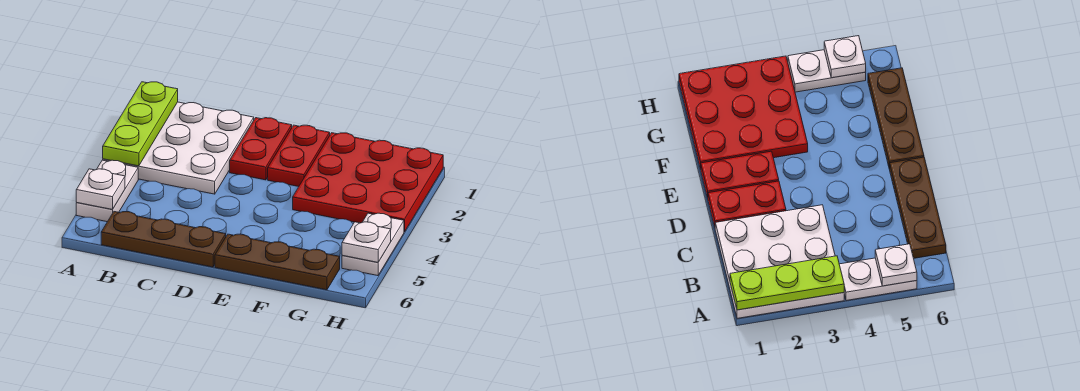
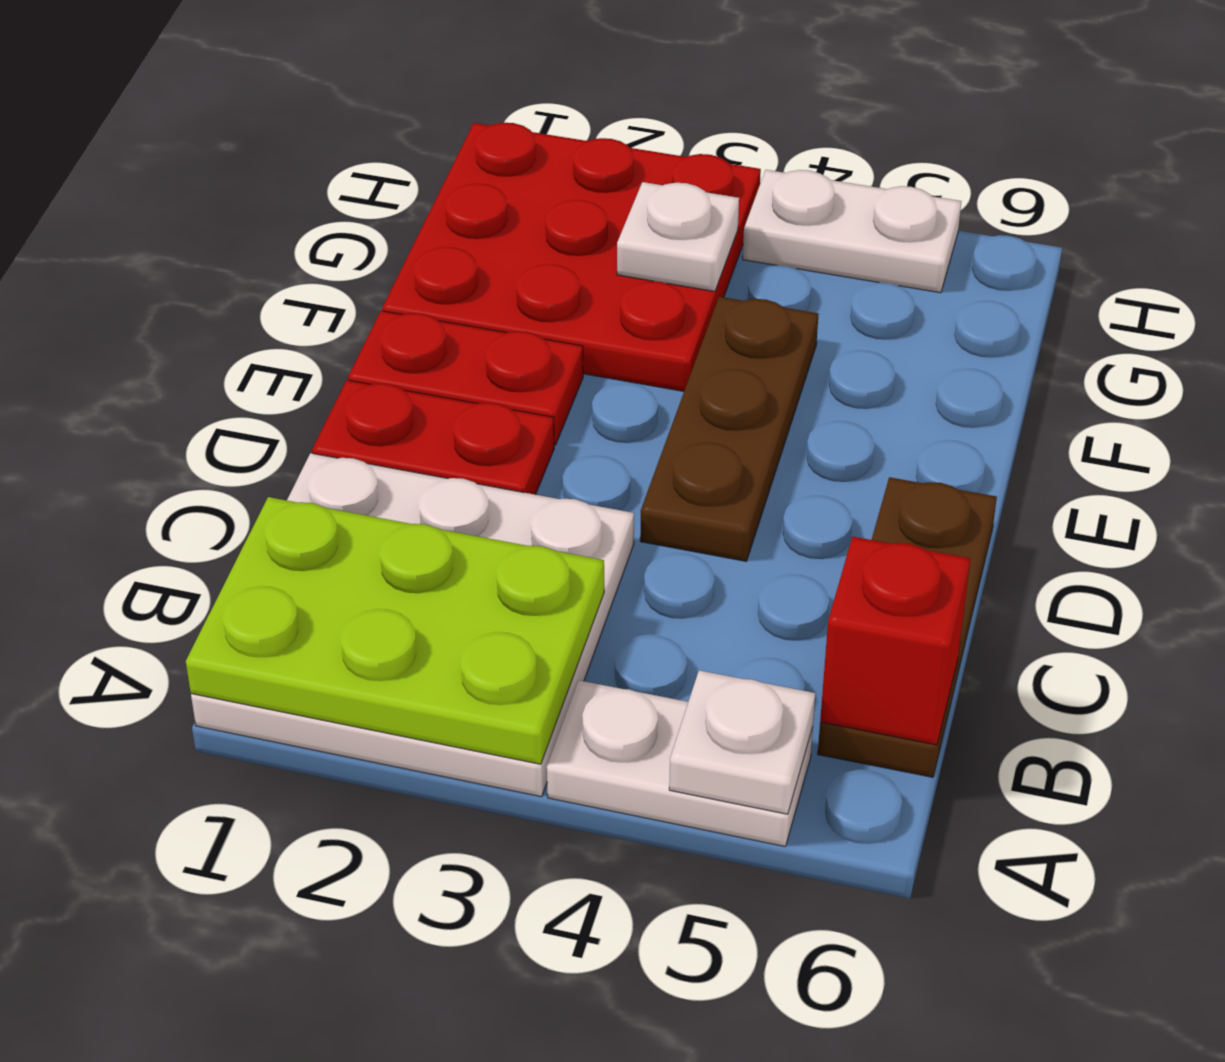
lime plate A1:A3 level 2 -> lime plate A1:B3 level 2
none -> red brick B6 level 2
brown plate E6:G6 level 1 -> brown plate D4:F4 level 1
white plate H5 level 2 -> white plate G3 level 2

